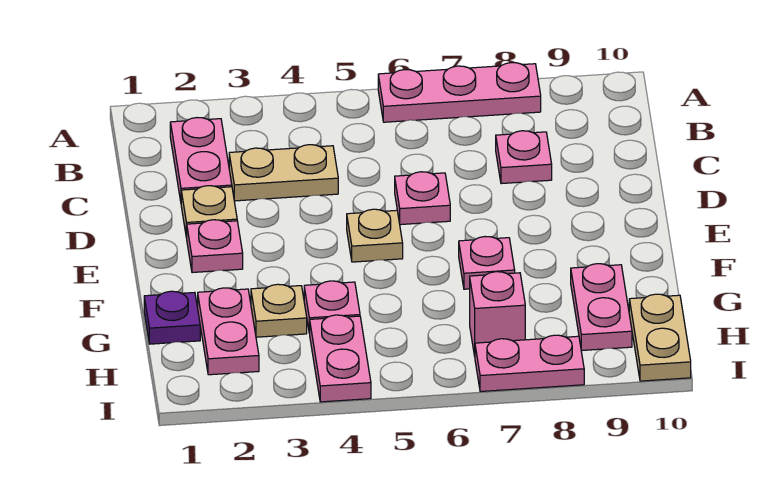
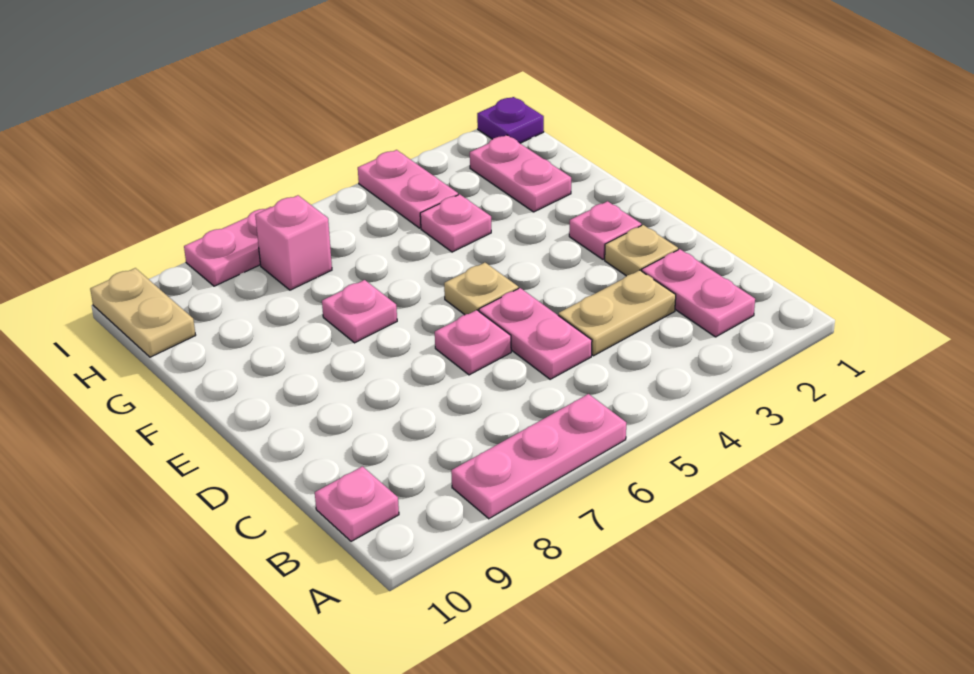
pink plate C8 level 1 -> pink plate B10 level 1
purple plate G1 level 1 -> purple plate I1 level 1
tan plate G3 level 1 -> none
pink plate G9:H9 level 1 -> pink plate C5:D5 level 1

